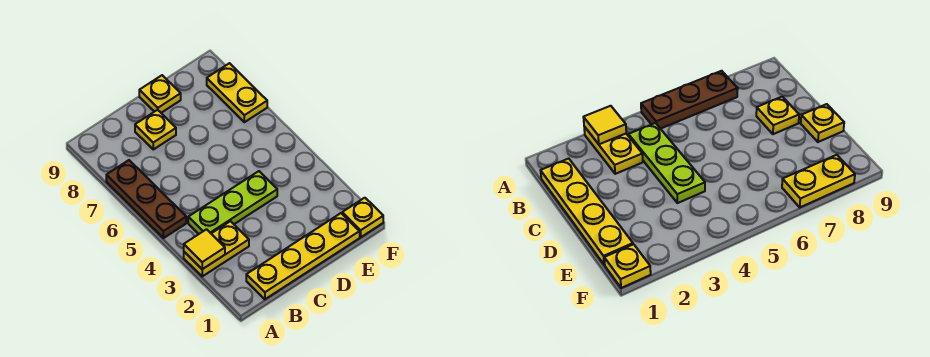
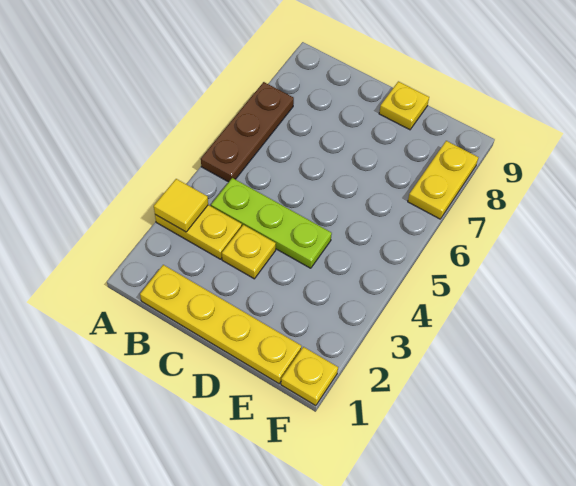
yellow plate C8 level 1 -> yellow plate C3 level 1

